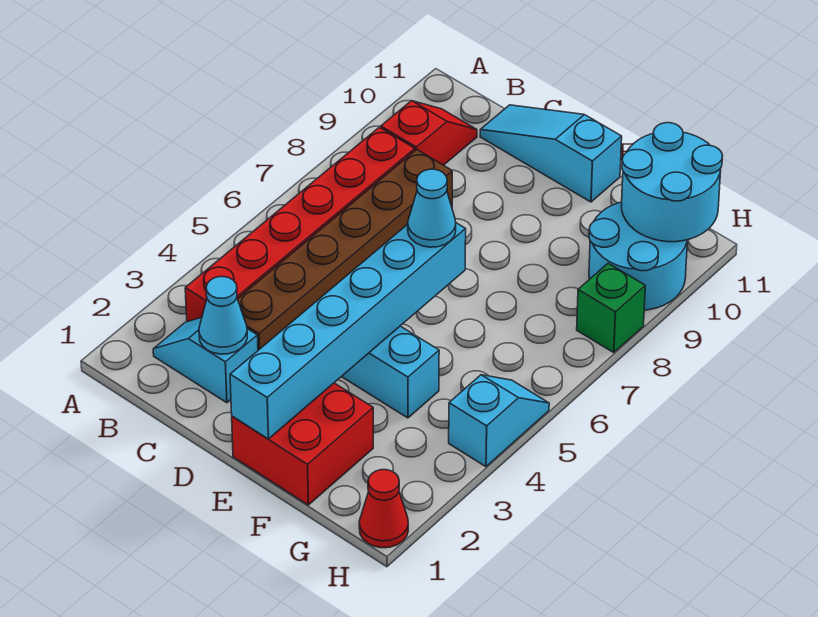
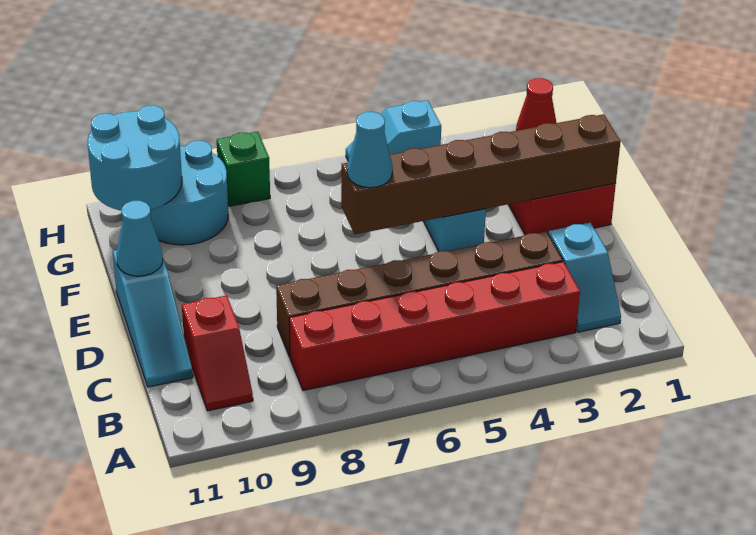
red slope B9:B10 level 1 top 9 -> red slope B10:C10 level 1 top C
cyan cone C2 level 2 -> cyan cone E11 level 2
cyan brick E1:E6 level 2 -> brown brick E1:E6 level 2

